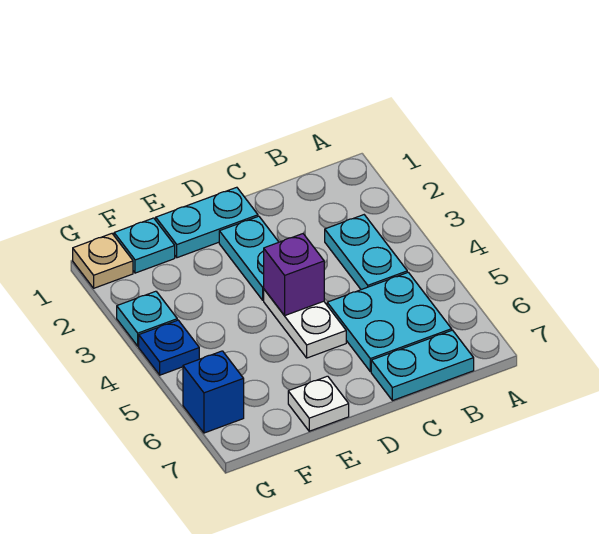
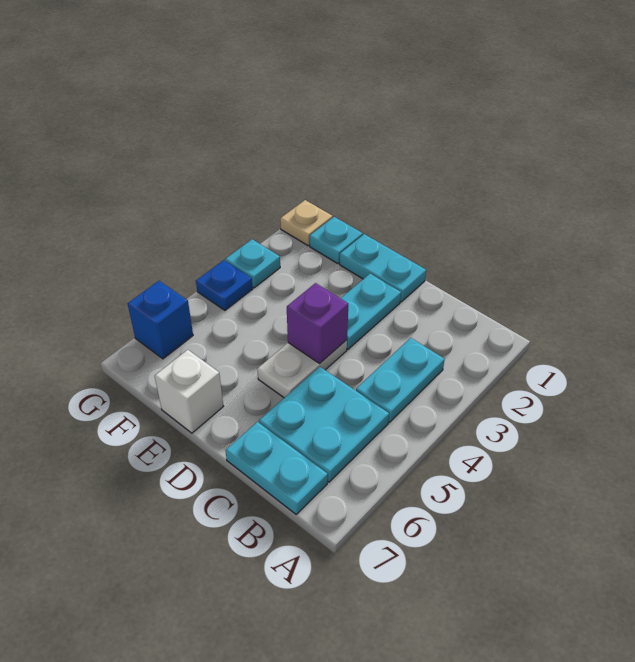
white plate E7 level 1 -> white brick E7 level 1

